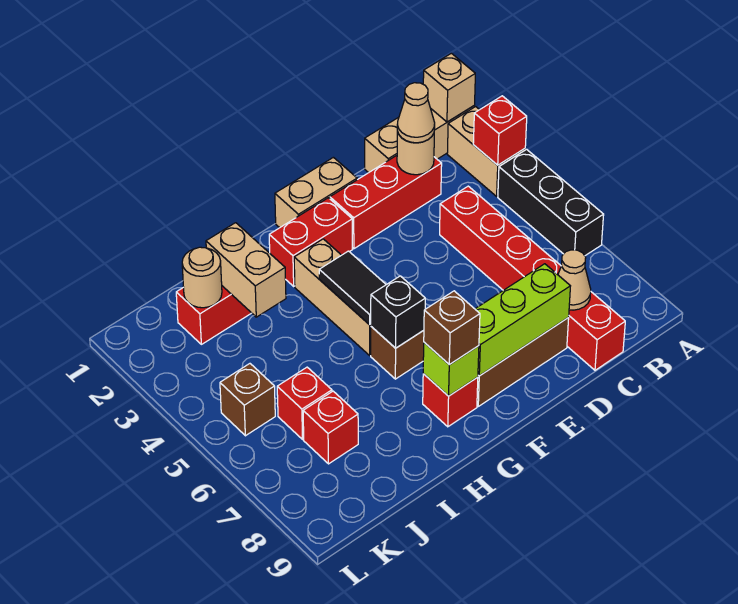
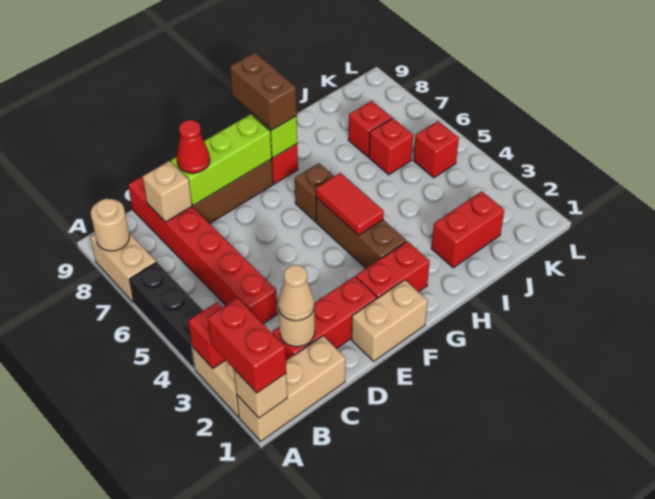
none -> red brick A1:A2 level 3
tan cone C8 level 2 -> tan brick C8 level 2
none -> red cone D8 level 3
tan brick G3:G5 level 1 -> brown brick G3:G5 level 1
black tile G4:G5 level 2 -> red tile G4:G5 level 2
black brick G6 level 2 -> none
brown brick G8 level 3 -> brown brick G8:G9 level 3
tan brick I2:I3 level 2 -> tan brick A7:A8 level 1
tan round brick J2 level 2 -> tan round brick A8 level 2
brown brick K5 level 1 -> red brick K5 level 1

